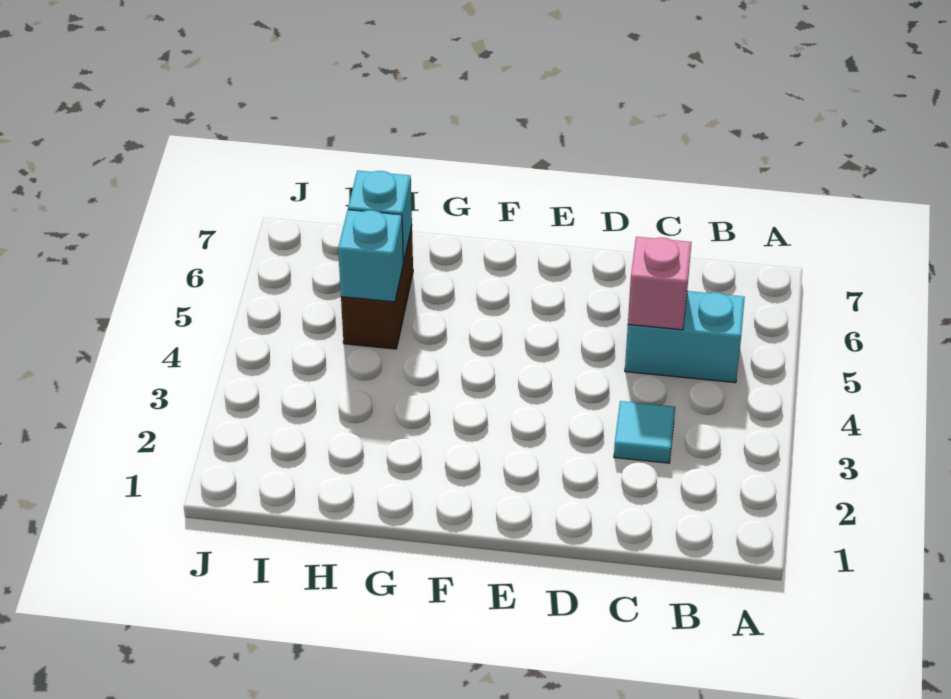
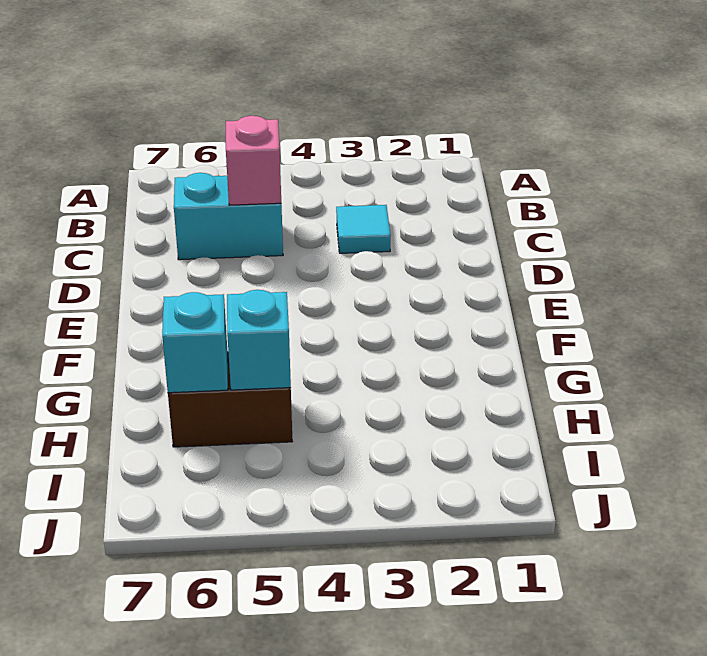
cyan brick B5:C5 level 1 -> cyan brick C5:C6 level 1

